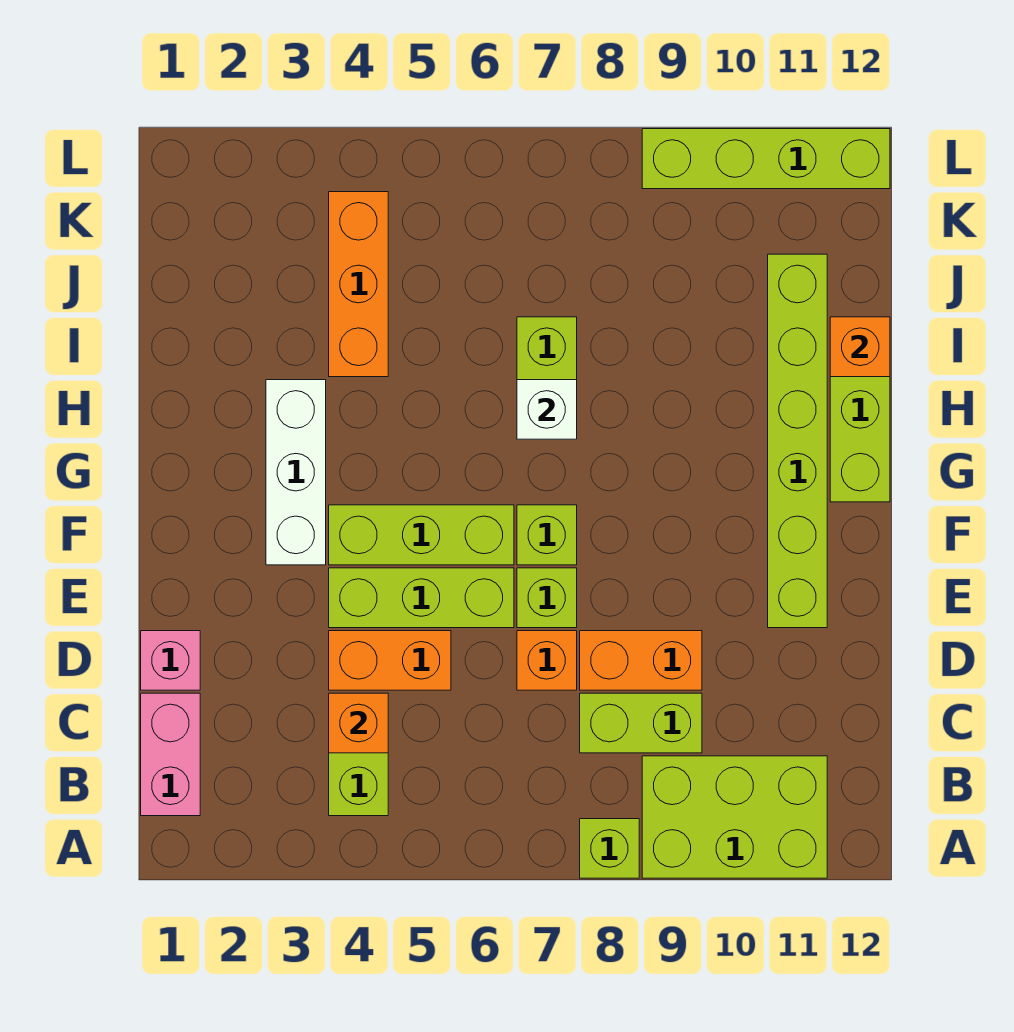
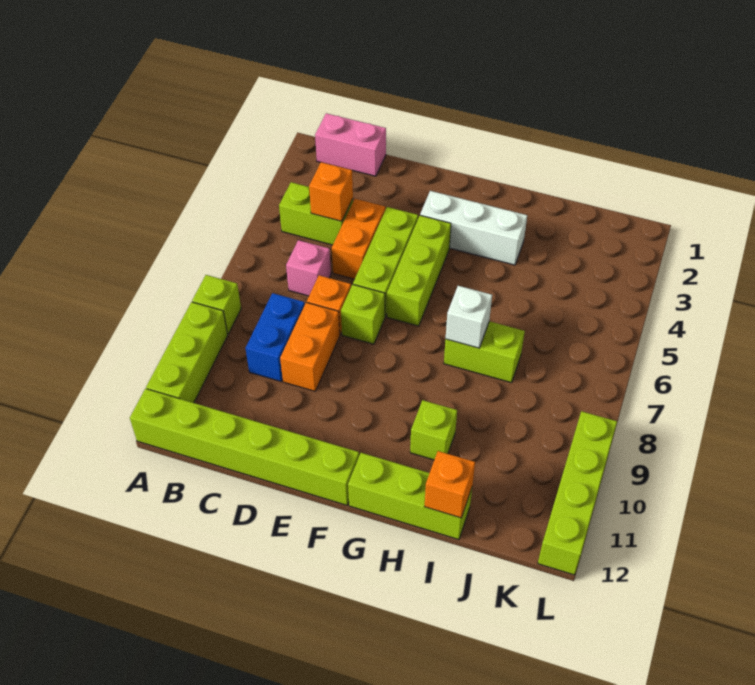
lime brick A9:B11 level 1 -> lime brick A9:A11 level 1
lime brick C8:C9 level 1 -> blue brick C8:C9 level 1
pink brick D1 level 1 -> pink brick C6 level 1
lime brick E11:J11 level 1 -> lime brick A12:F12 level 1
lime brick F7 level 1 -> lime brick H10 level 1
orange brick I4:K4 level 1 -> none

